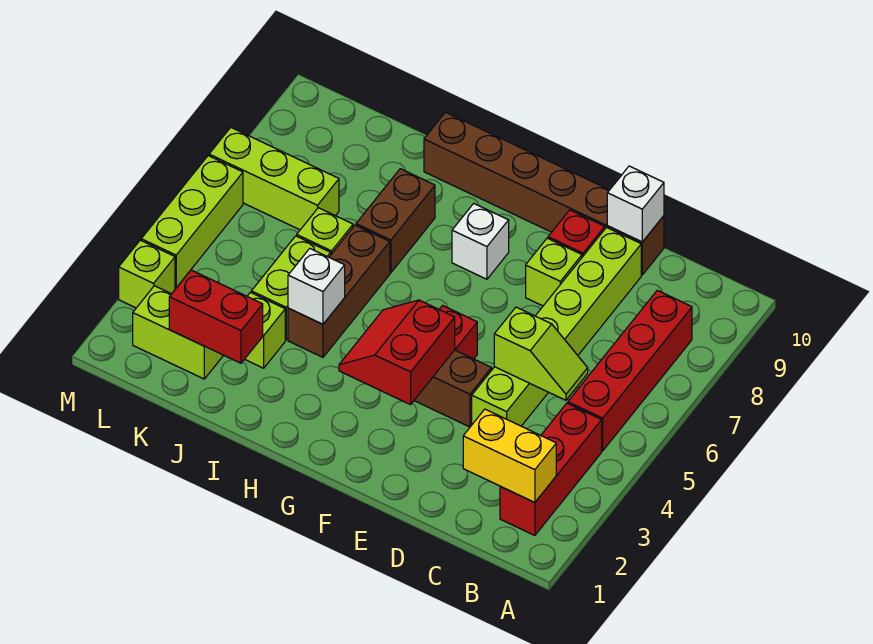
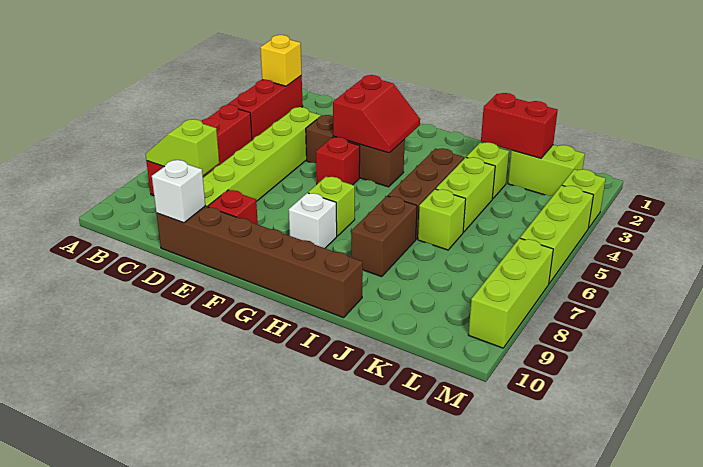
yellow brick B2:C2 level 2 -> yellow brick B2 level 2
lime slope C5:D5 level 2 top D -> lime slope B8:C8 level 2 top C
lime brick E8 level 1 -> lime brick G7 level 1
white brick I4 level 2 -> none
lime brick K7:M7 level 1 -> lime brick M7:M9 level 1

